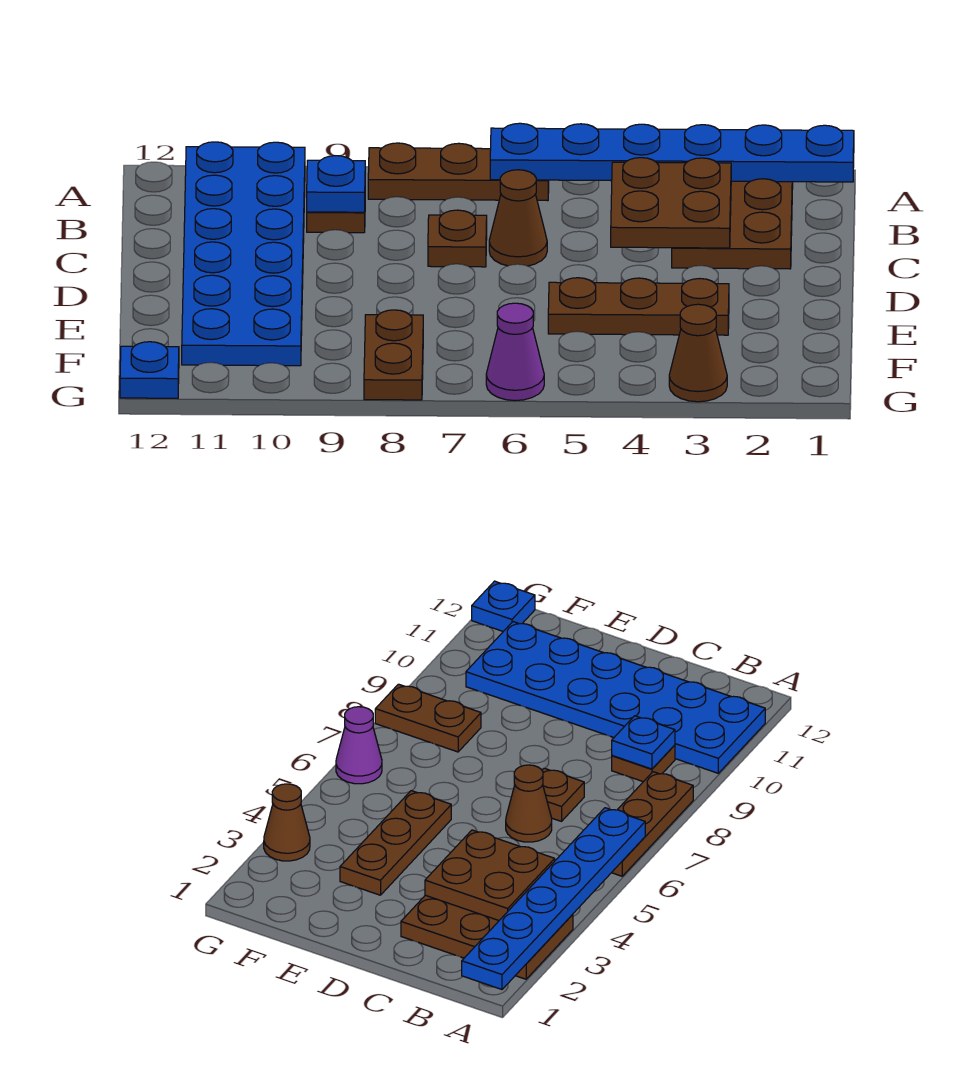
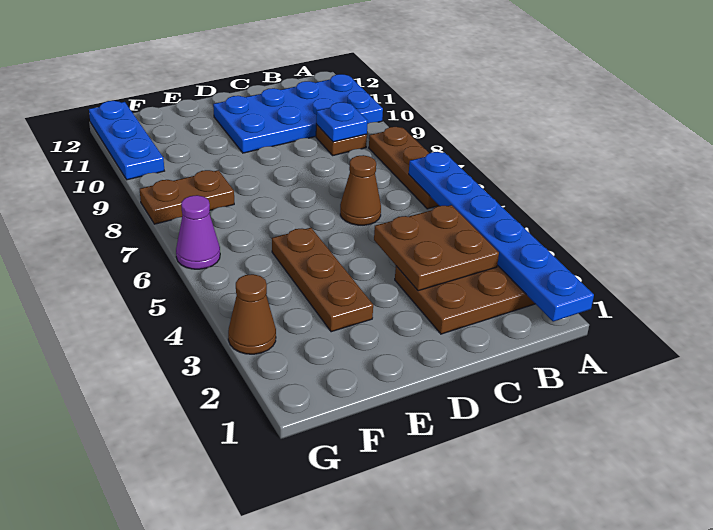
blue plate A10:F11 level 1 -> blue plate A10:D11 level 1
brown plate C7 level 1 -> none
blue plate G12 level 1 -> blue plate G10:G12 level 1

